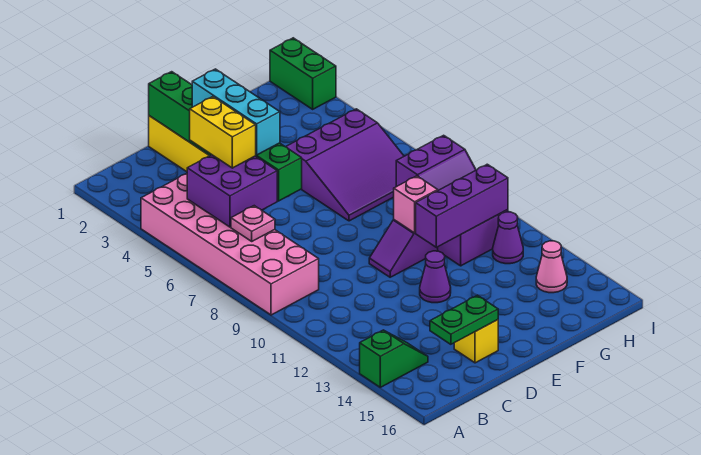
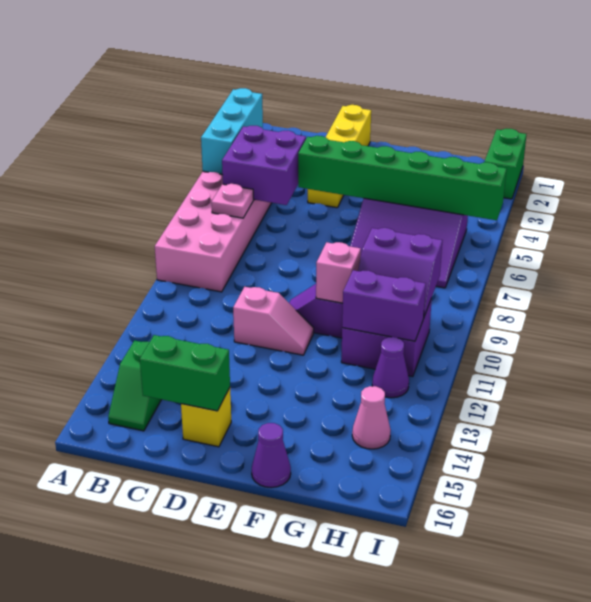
green slope A14:B14 level 1 top A -> green slope B14:B15 level 1 top 14
yellow brick C4:C5 level 3 -> none
green plate C15:D15 level 2 -> green brick C15:D15 level 2
green brick D1:D6 level 2 -> green brick D5:I5 level 2
cyan brick D3:D5 level 3 -> cyan brick A3:A5 level 2
none -> pink slope D11:E11 level 1 top D
purple cone E12 level 1 -> purple cone F16 level 1
purple brick F11:H11 level 2 -> purple brick G11:H11 level 2

